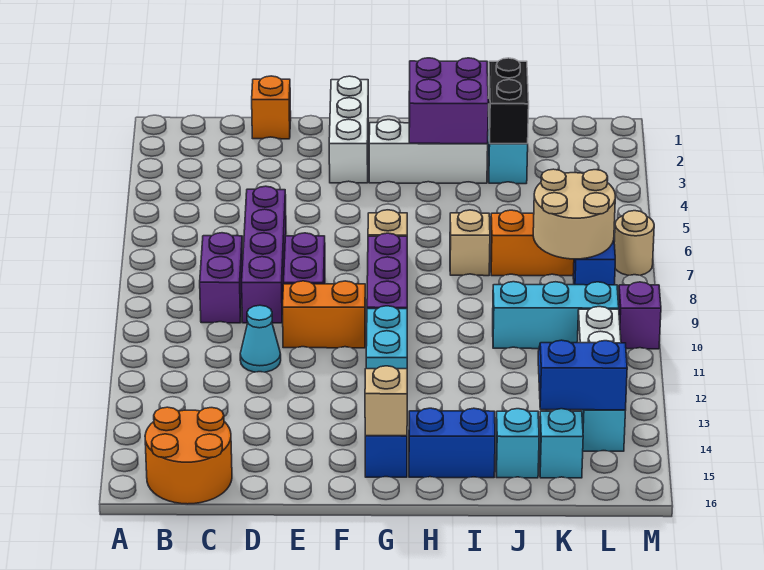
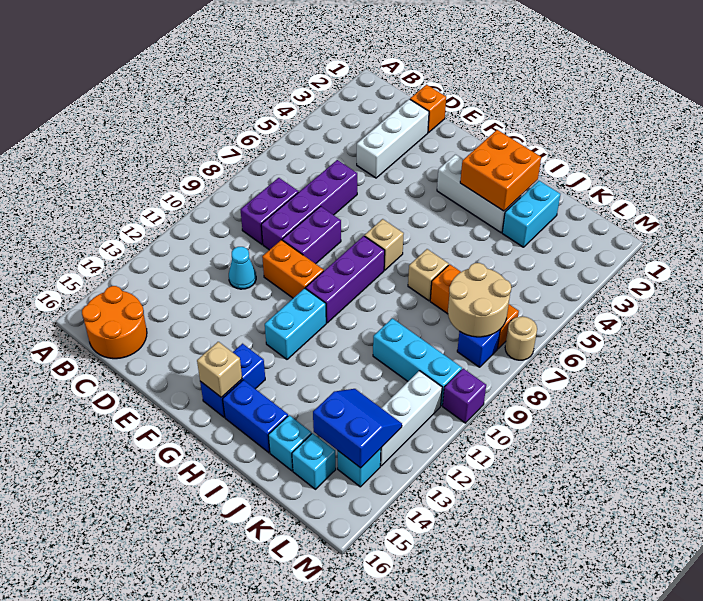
white brick F1:F3 level 1 -> white brick D2:D4 level 1
purple brick H2:I3 level 2 -> orange brick H2:I3 level 2
black brick J2:J3 level 2 -> none

